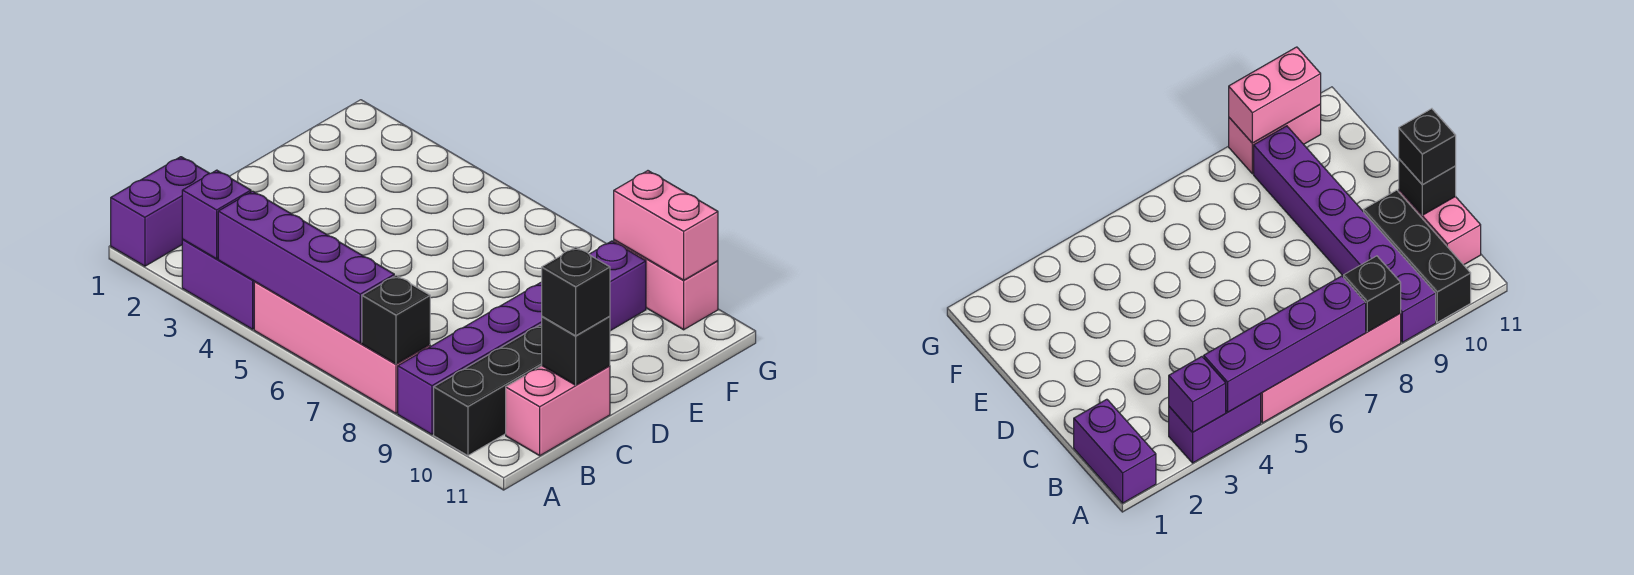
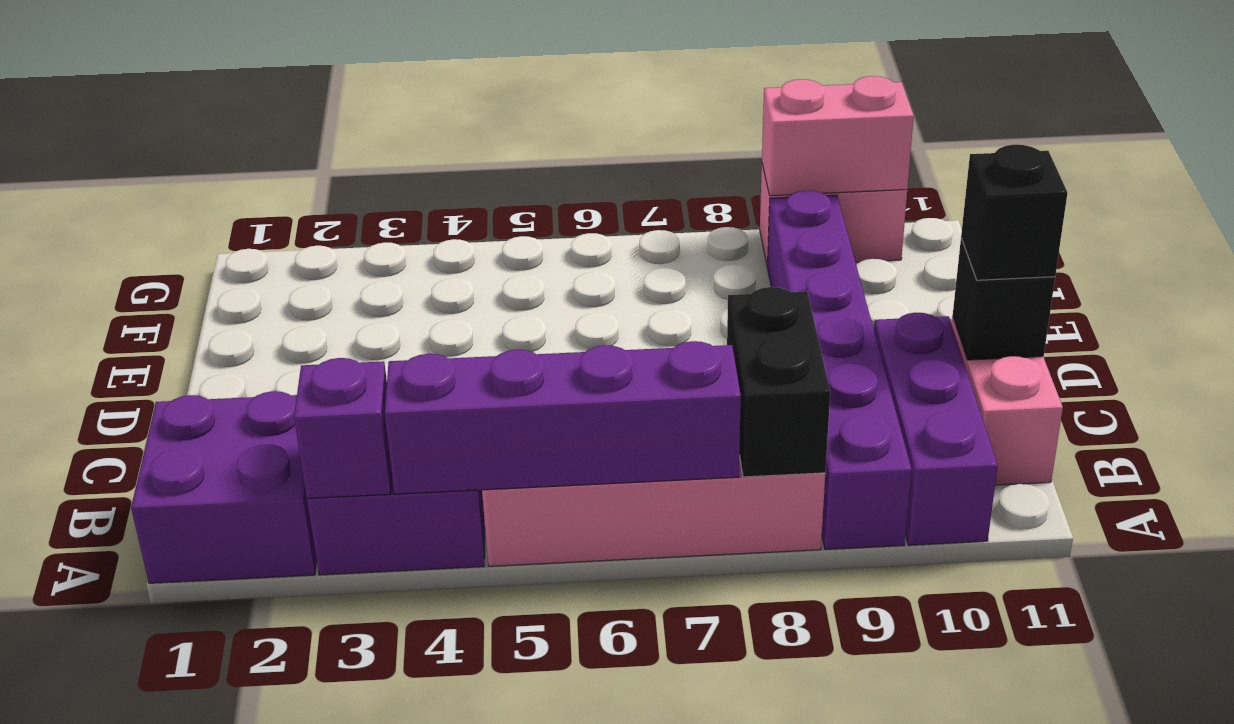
purple brick A1:B1 level 1 -> purple brick A1:B2 level 1
black brick A8 level 2 -> black brick A8:B8 level 2
black brick A10:C10 level 1 -> purple brick A10:C10 level 1

